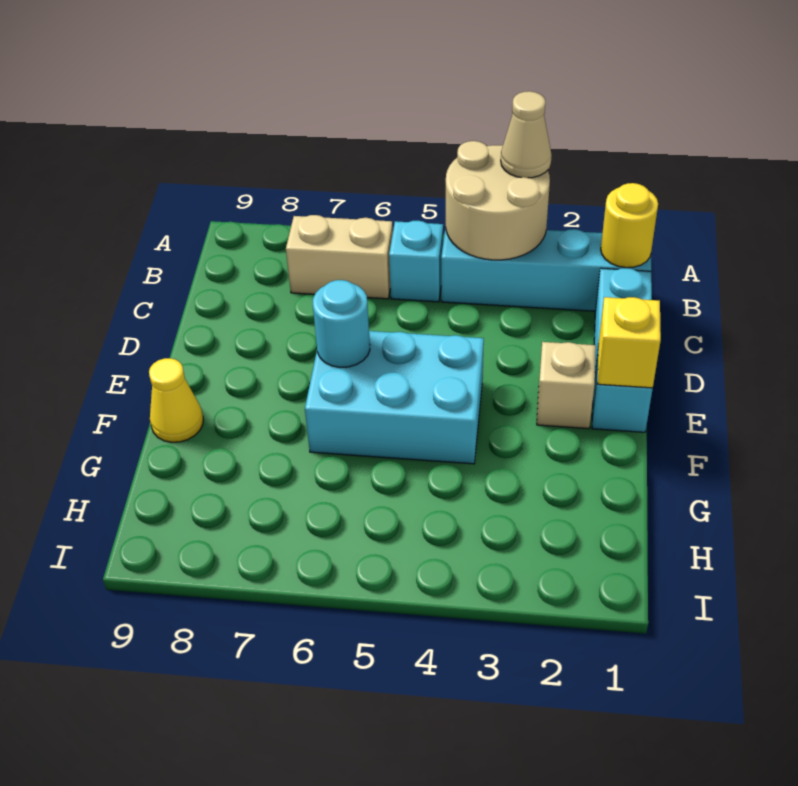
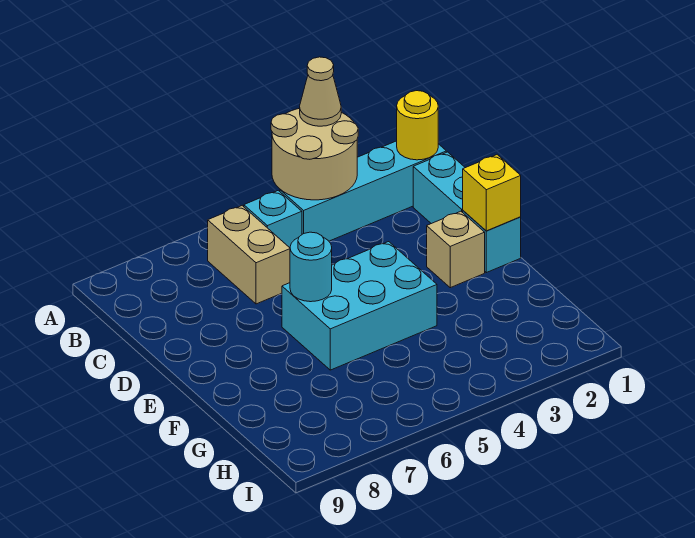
tan brick B6:B7 level 1 -> tan brick B6:C6 level 1
yellow cone F9 level 1 -> none

